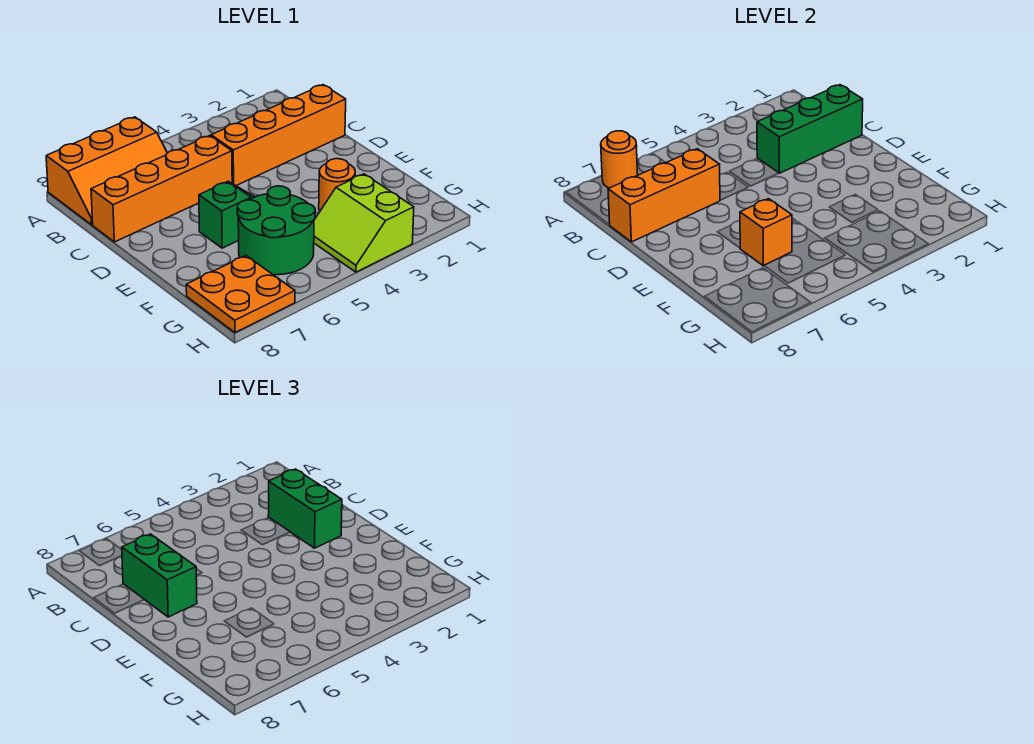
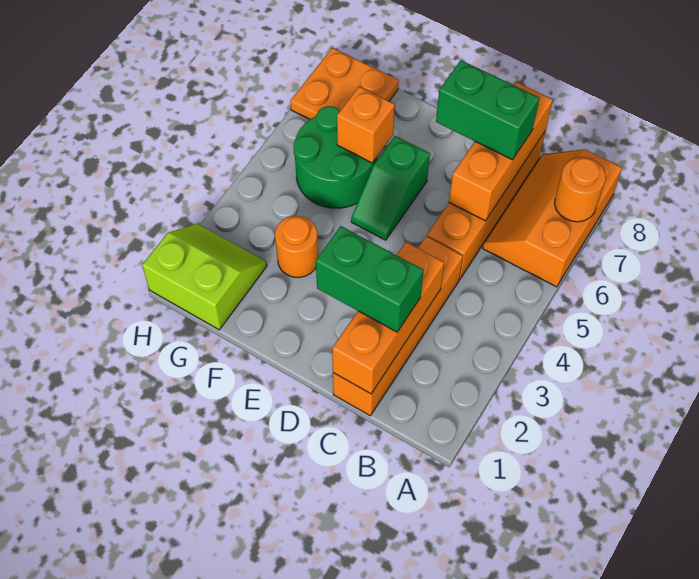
green brick C1:C3 level 2 -> orange brick C1:C3 level 2
lime slope G3:H4 level 1 top 3 -> lime slope G1:H2 level 1 top 1

